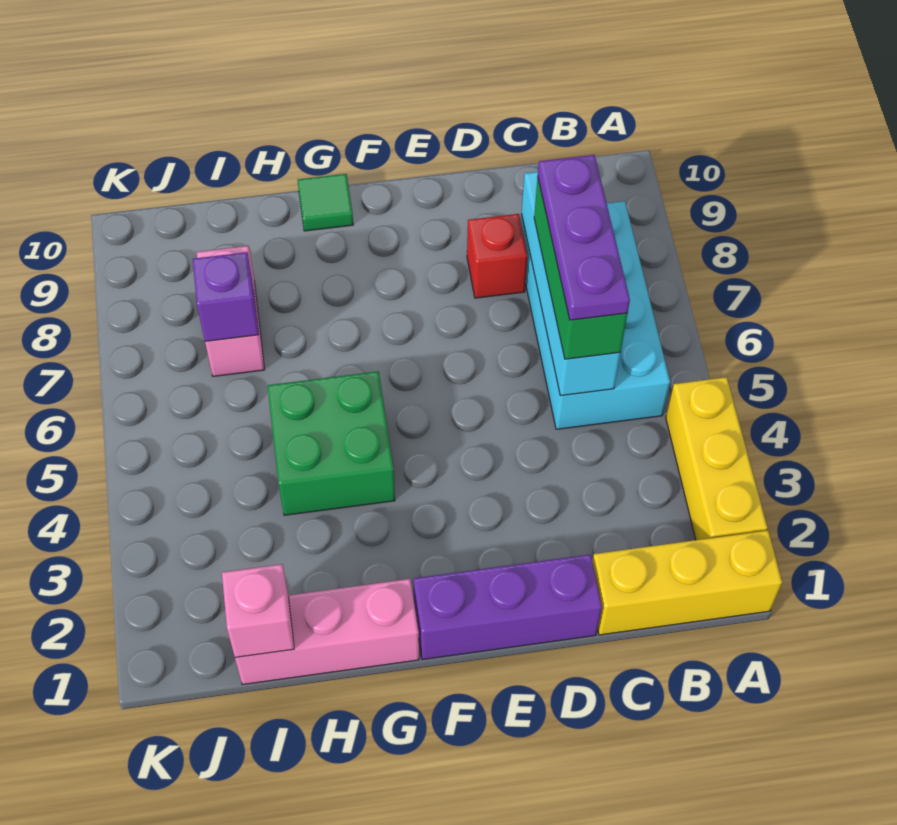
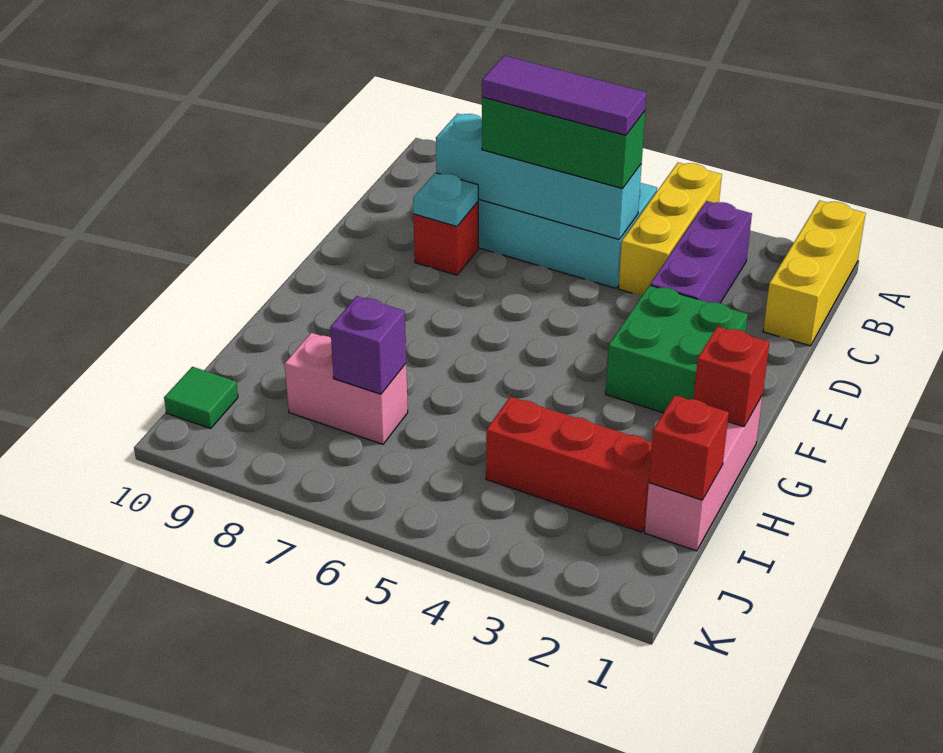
yellow brick A2:A4 level 1 -> yellow brick A4:C4 level 1
purple plate C5:C7 level 4 -> purple tile C5:C7 level 4
purple brick D1:F1 level 1 -> purple brick B3:D3 level 1
none -> cyan plate D8 level 2
none -> red brick G1 level 2
green brick G4:H5 level 1 -> green brick E2:F3 level 1
green tile G10 level 1 -> green tile J10 level 1
pink brick I1 level 2 -> red brick I1 level 2
none -> red brick I2:I4 level 1

